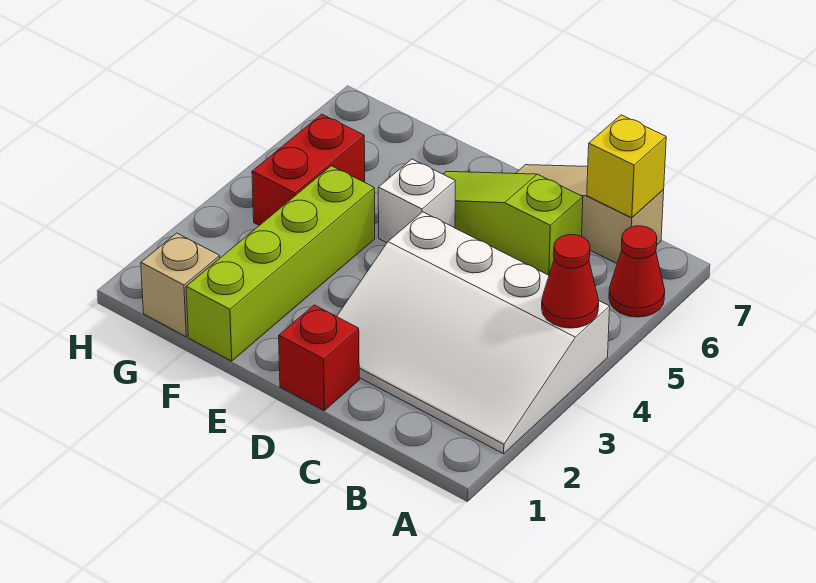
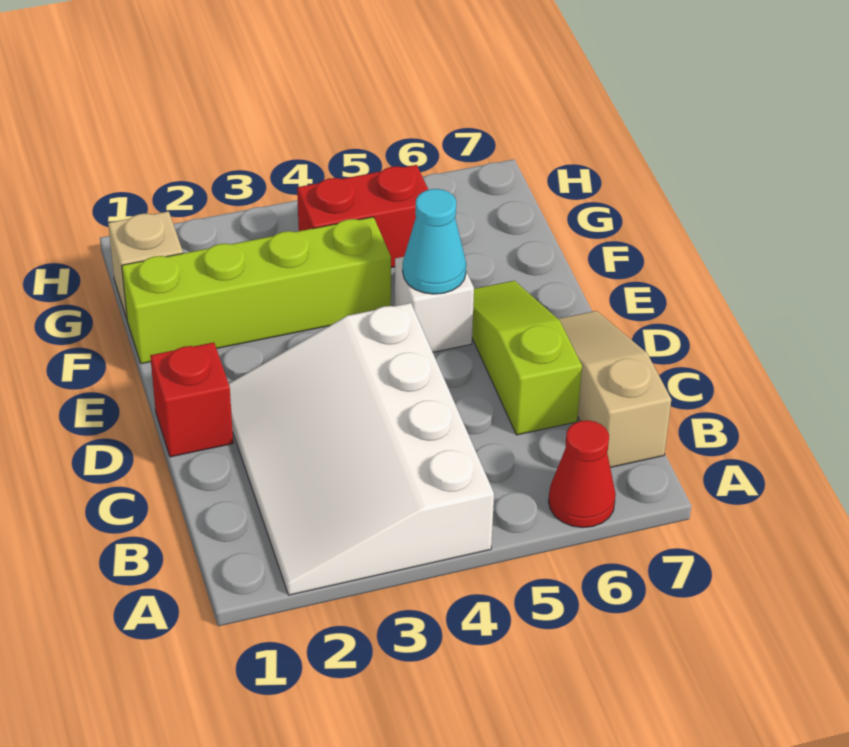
red cone A4 level 2 -> none
yellow brick B7 level 2 -> none
none -> cyan cone E5 level 2

